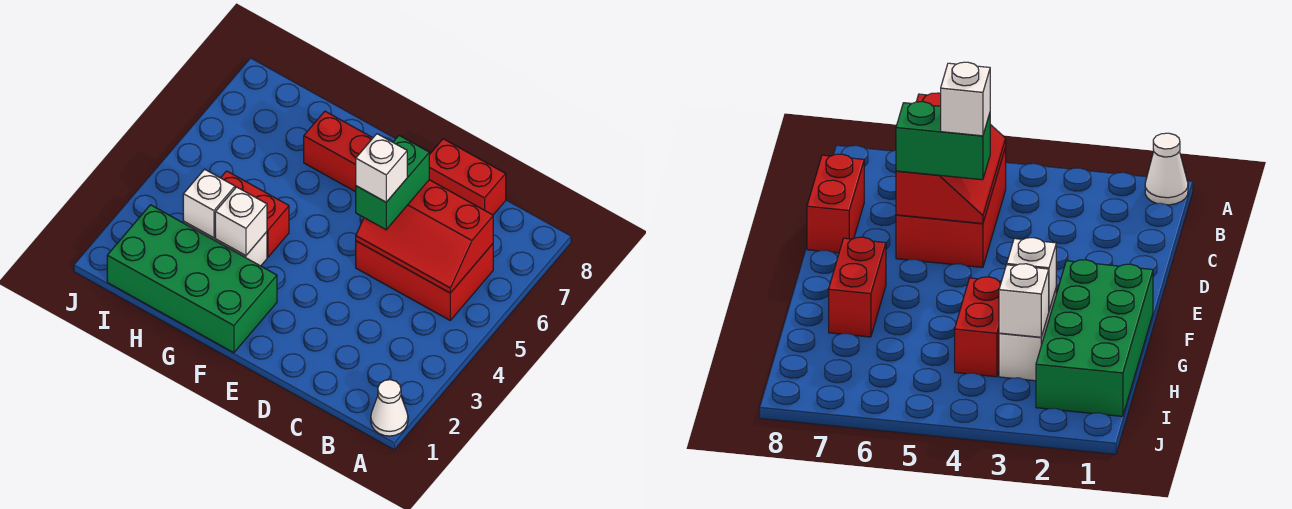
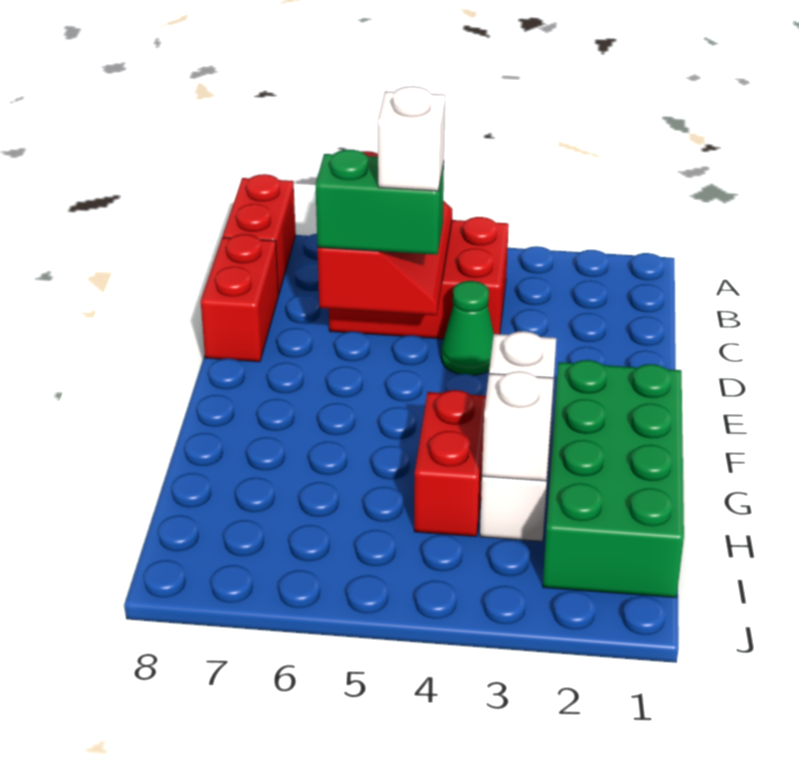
white cone A1 level 1 -> none
red brick B5:D6 level 1 -> red brick B4:C6 level 1
none -> green cone D4 level 1
red brick F7:G7 level 1 -> red brick A8:B8 level 1

